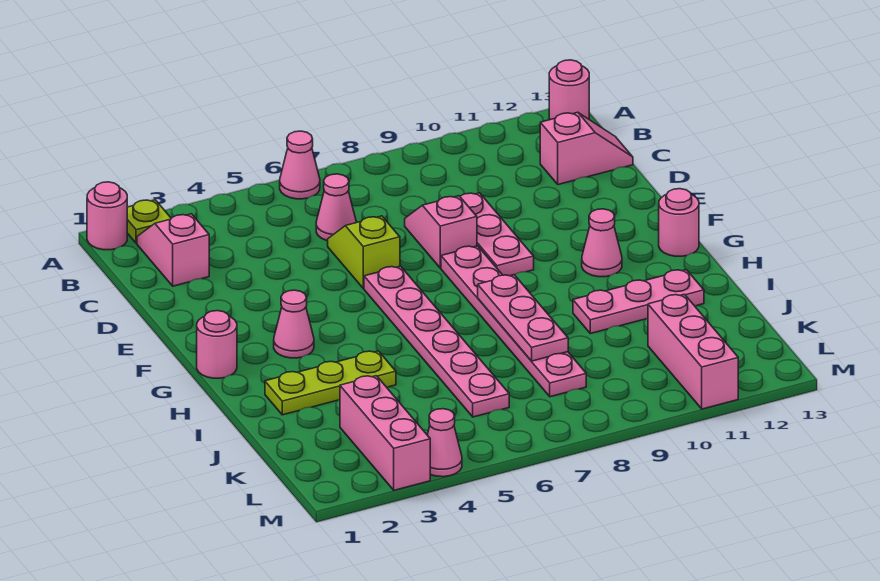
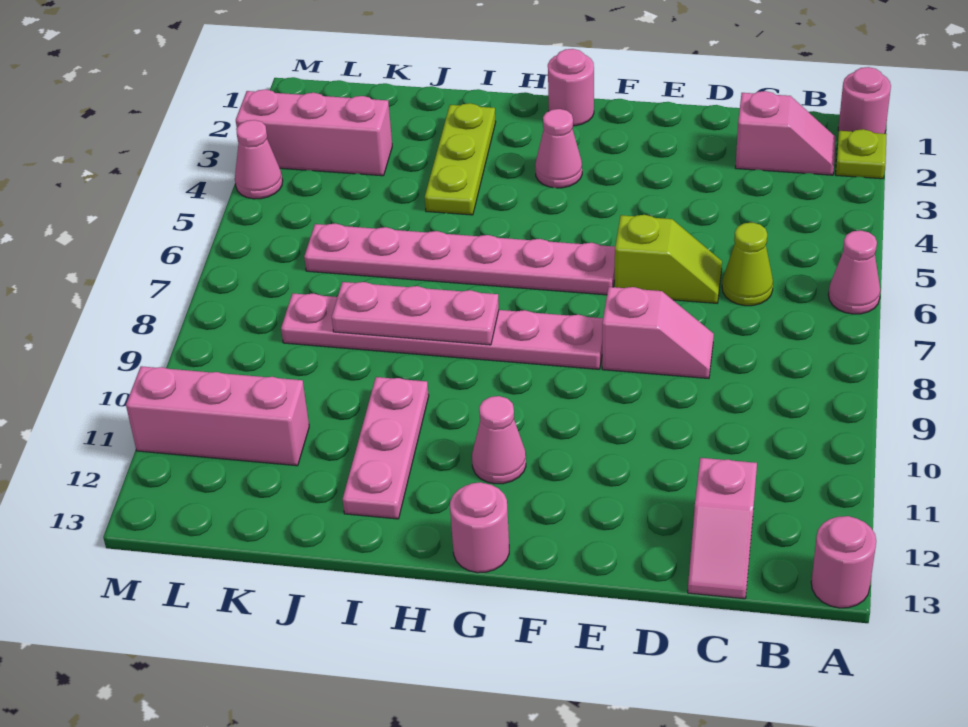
pink cone C6 level 1 -> lime cone C6 level 1
pink plate D9:F9 level 1 -> none

